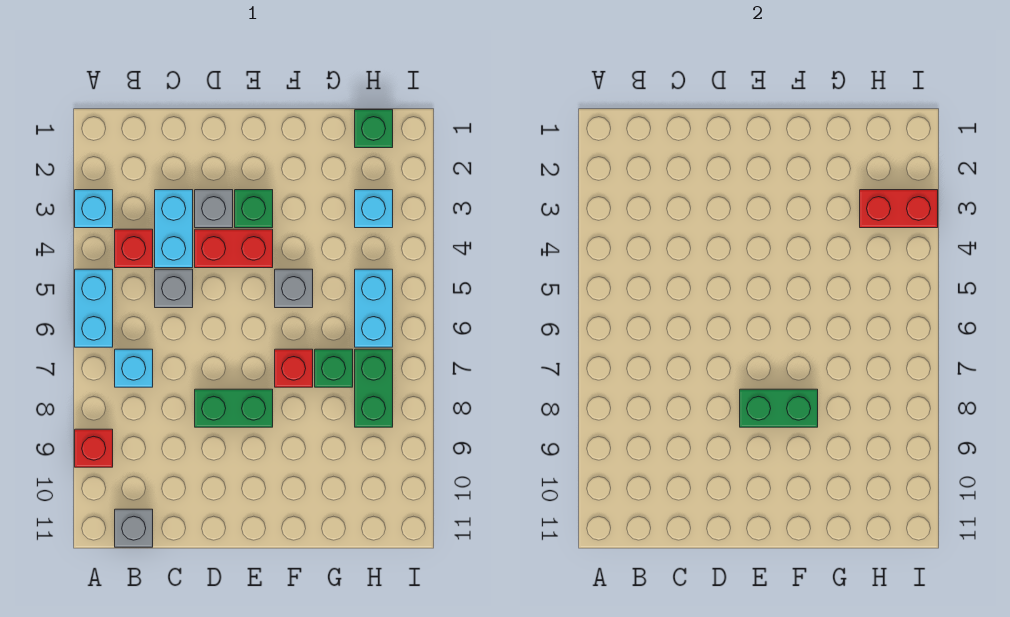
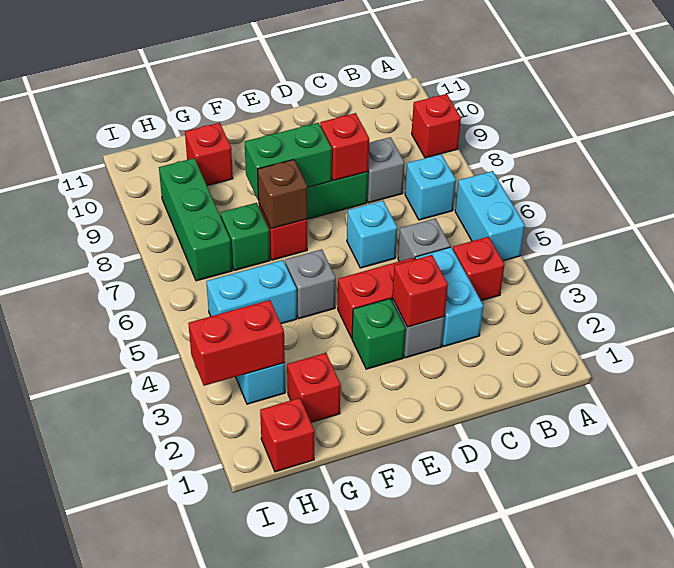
cyan brick A3 level 1 -> cyan brick D6 level 1
grey brick B11 level 1 -> grey brick C8 level 1
none -> red brick D3 level 2
none -> red brick D8 level 2
none -> brown brick F7 level 2
none -> red brick G2 level 1
none -> red brick G10 level 1
green brick H1 level 1 -> red brick H1 level 1
cyan brick H5:H6 level 1 -> cyan brick G5:H5 level 1
green brick H7:H8 level 1 -> green brick H7:H9 level 1

